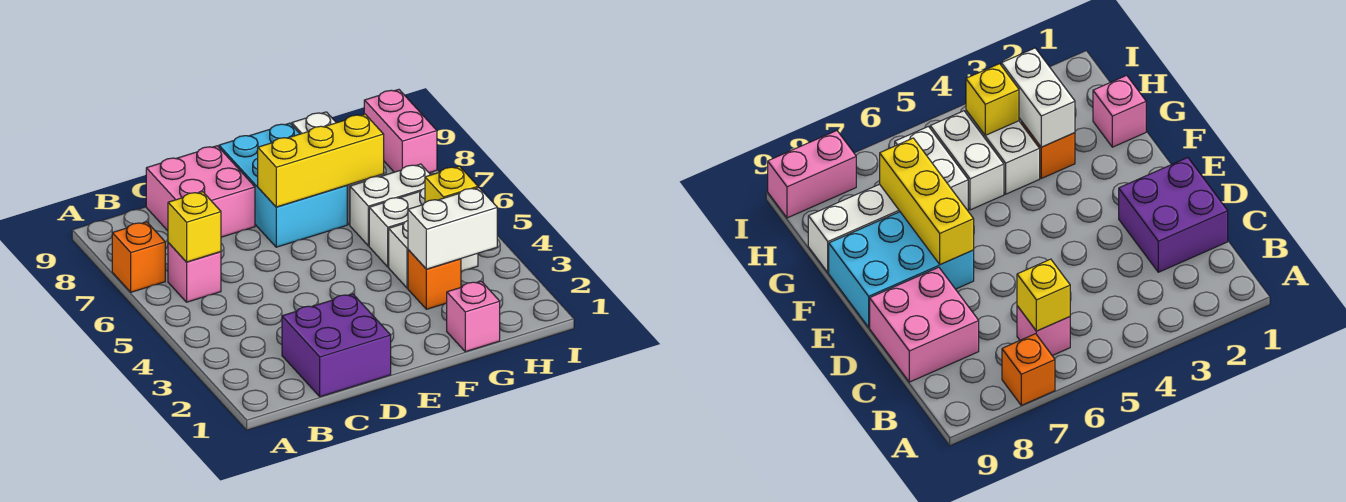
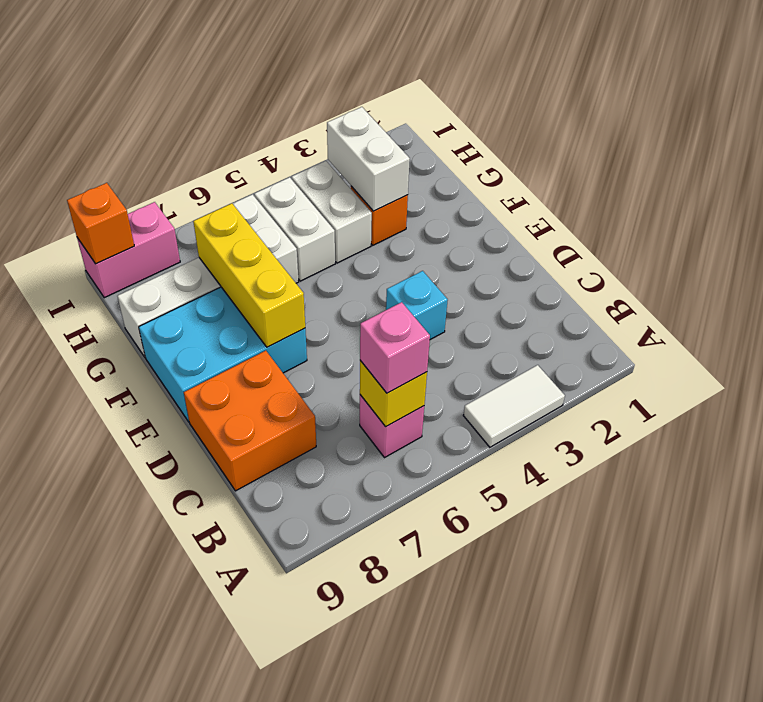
none -> white tile A3:A4 level 1
orange brick A7 level 1 -> orange brick I9 level 2
purple brick C1:D2 level 1 -> none
pink brick C8:D9 level 1 -> orange brick C8:D9 level 1
none -> cyan brick D4 level 1
pink brick G1 level 1 -> pink brick B6 level 3
yellow brick H4 level 2 -> none

